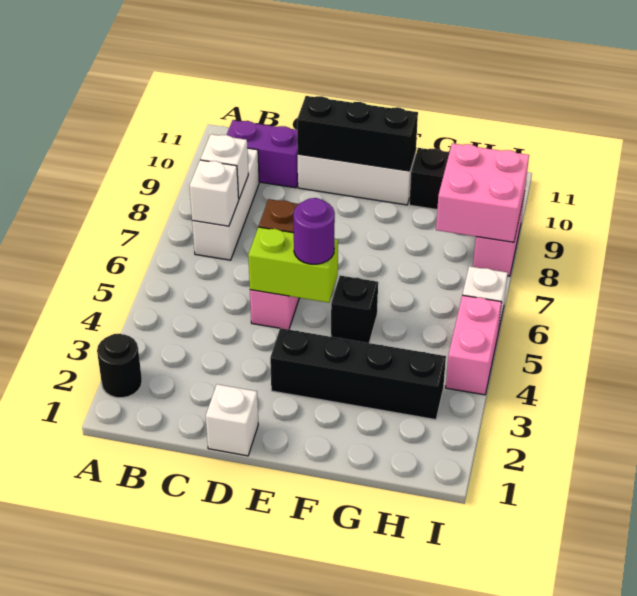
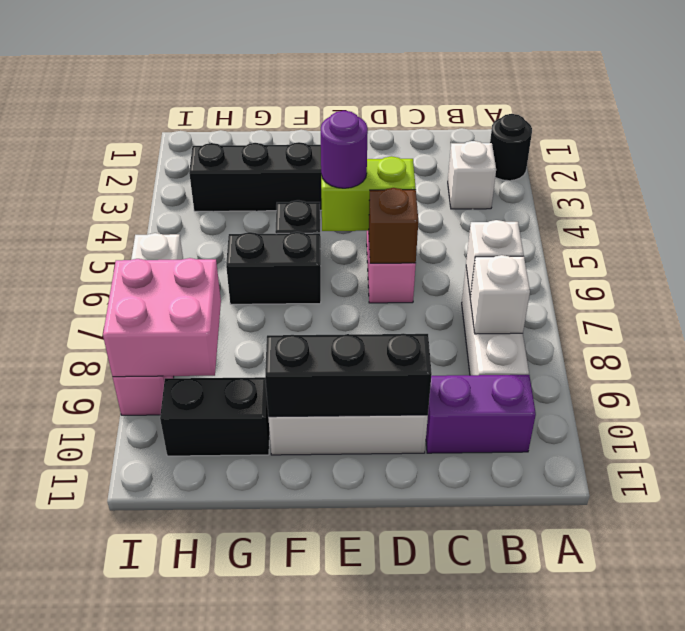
white brick D1 level 1 -> white brick B3 level 1
none -> black brick F6:G6 level 1
pink brick I4:I5 level 1 -> none

